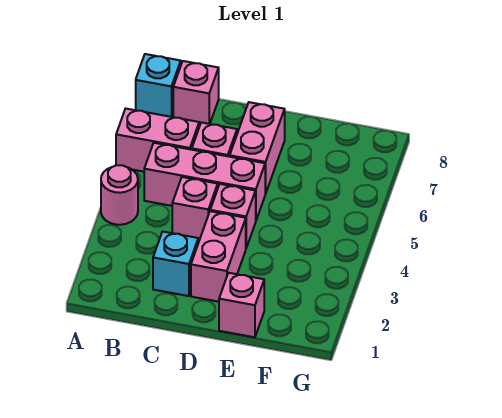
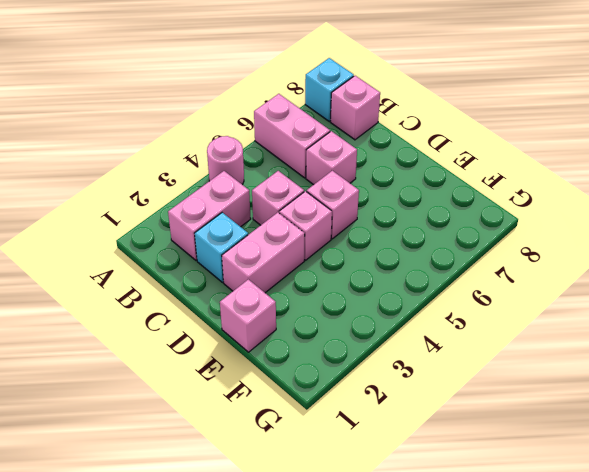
pink brick B5:D5 level 1 -> pink brick D5 level 1
pink brick D6:D7 level 1 -> pink brick B2:B3 level 1

